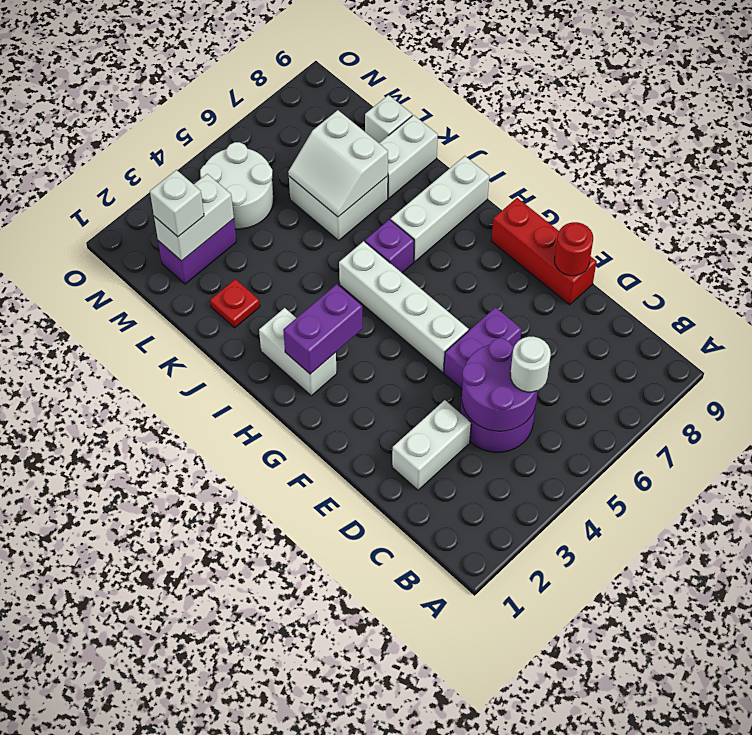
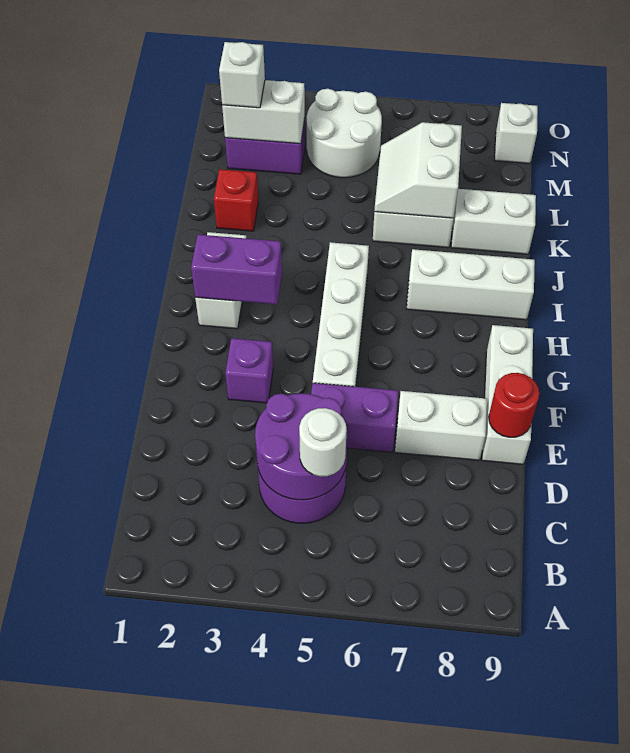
white brick D2:D3 level 1 -> white brick E7:E8 level 1
red brick E9:G9 level 1 -> white brick E9:G9 level 1
purple brick I6 level 1 -> purple brick F3 level 1
red plate K2 level 1 -> red brick K2 level 1
white brick L9 level 1 -> white brick N9 level 1

